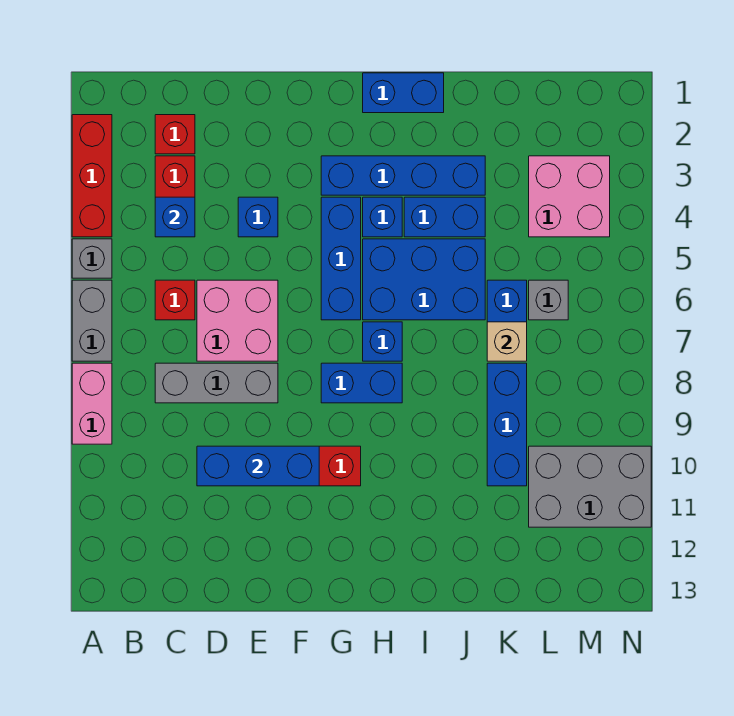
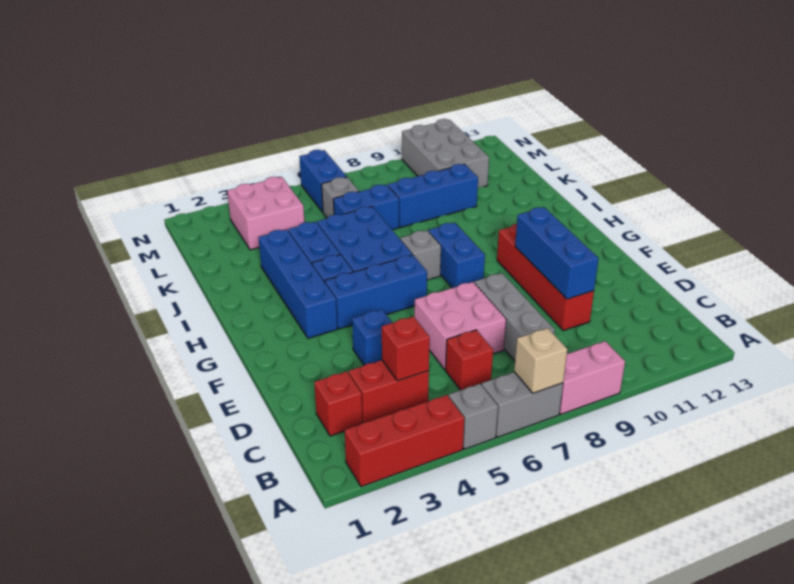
blue brick C4 level 2 -> red brick C4 level 2
blue brick H1:I1 level 1 -> blue brick M6:N6 level 1
blue brick H7 level 1 -> grey brick H7 level 1
tan brick K7 level 2 -> tan brick A7 level 2

